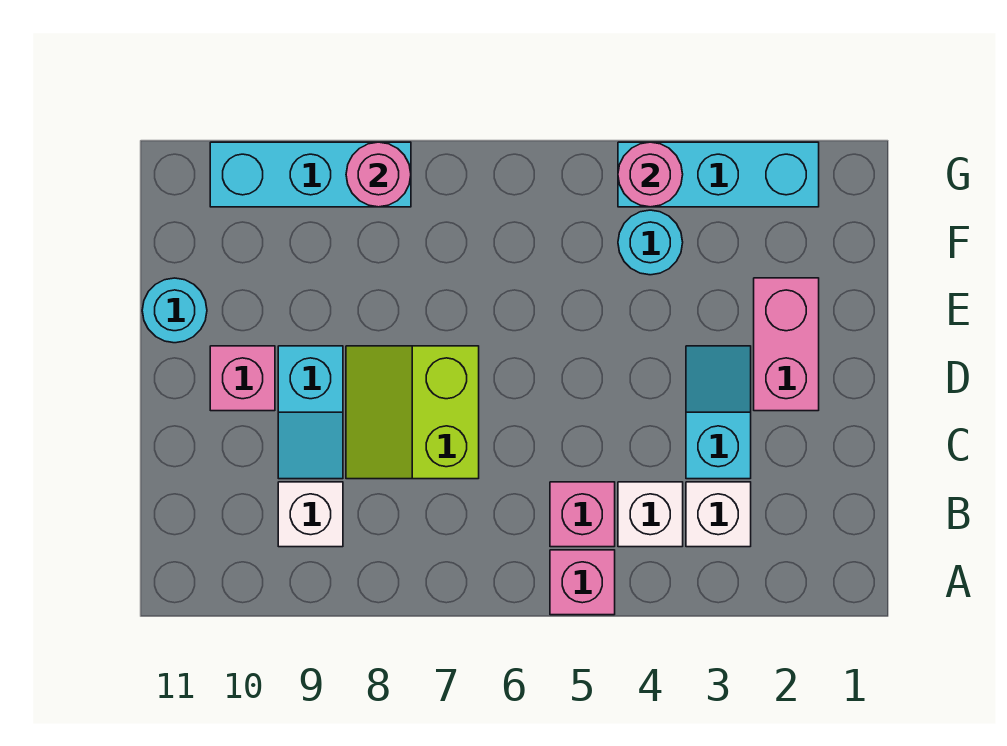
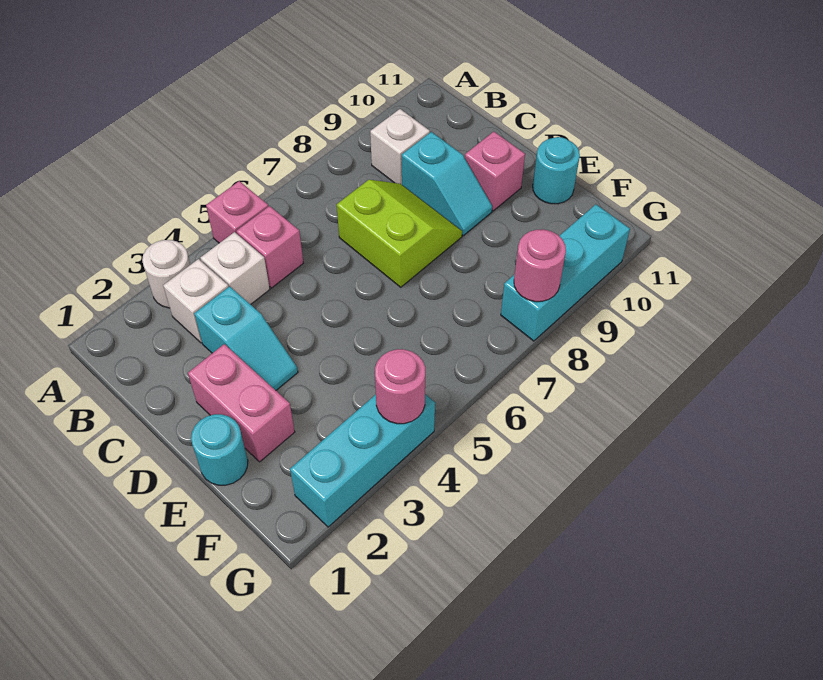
none -> white round brick A3 level 1
cyan slope C9:D9 level 1 top D -> cyan slope C9:D9 level 1 top C
cyan round brick F4 level 1 -> cyan round brick E1 level 1

